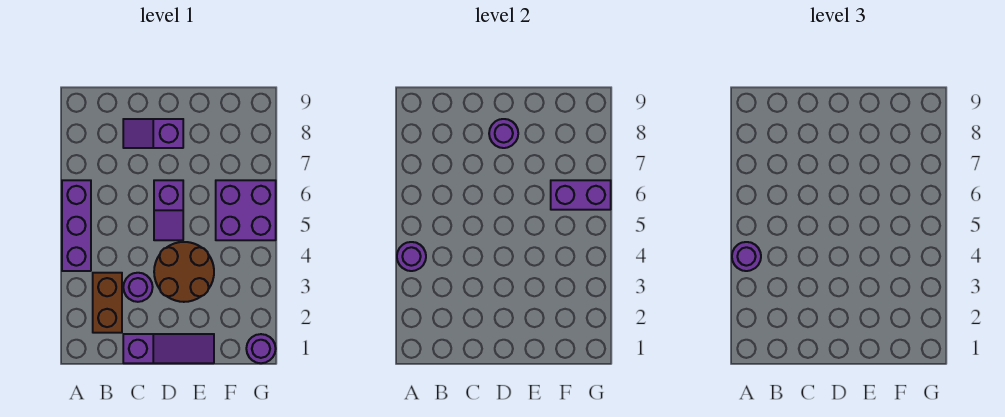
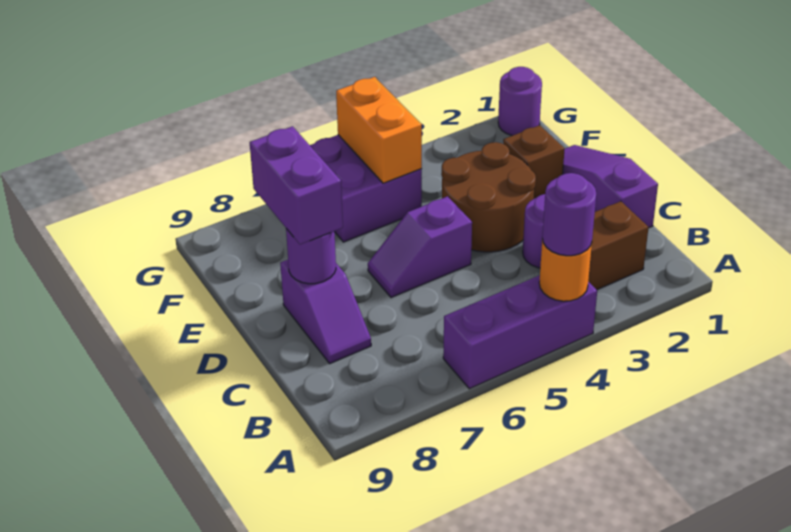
purple round brick A4 level 2 -> orange round brick A4 level 2
purple slope D5:D6 level 1 top 6 -> purple slope D5:D6 level 1 top 5
none -> brown brick E2 level 1
none -> orange brick F5:G5 level 2
purple brick F6:G6 level 2 -> purple brick D8:E8 level 3

